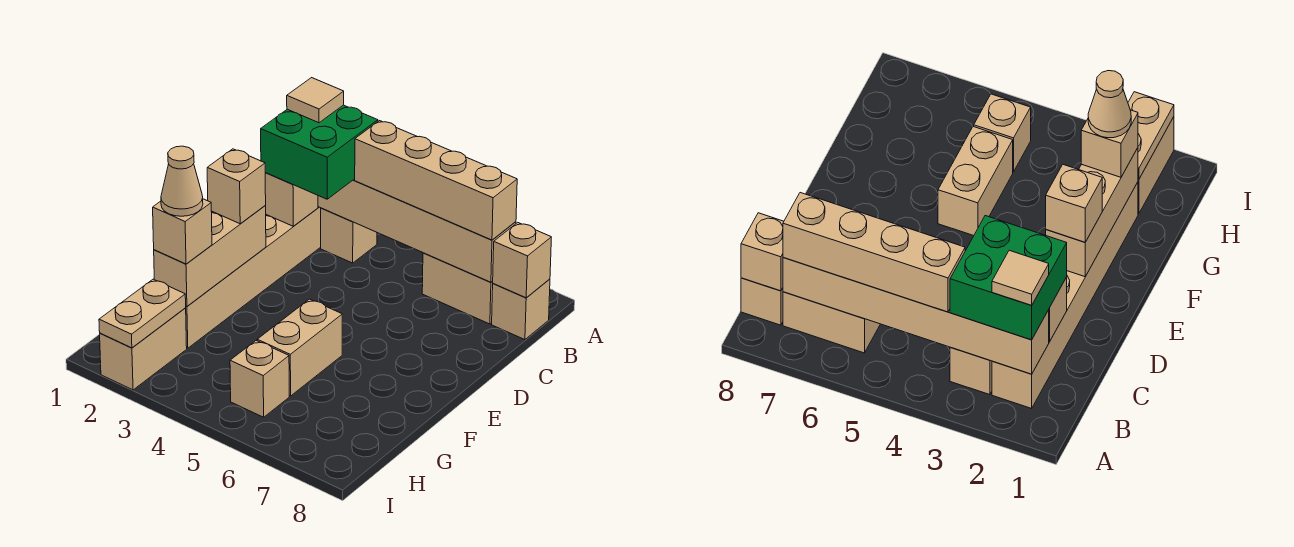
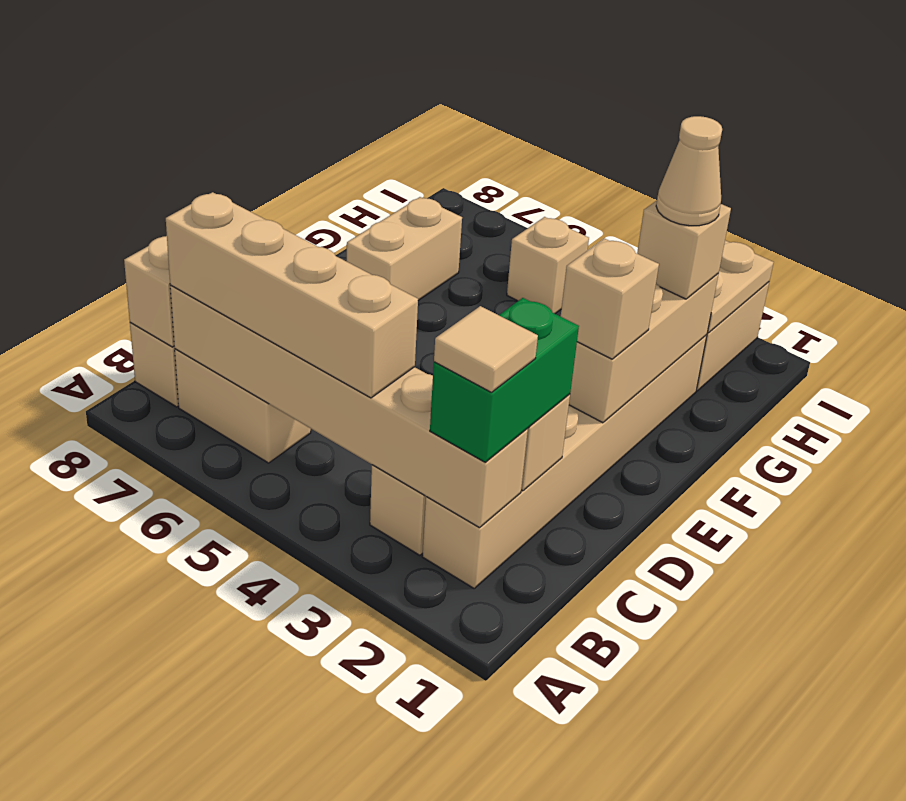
green brick B2:C3 level 3 -> green brick B2:C2 level 3
tan brick F5:G5 level 1 -> tan brick F7:G7 level 1

